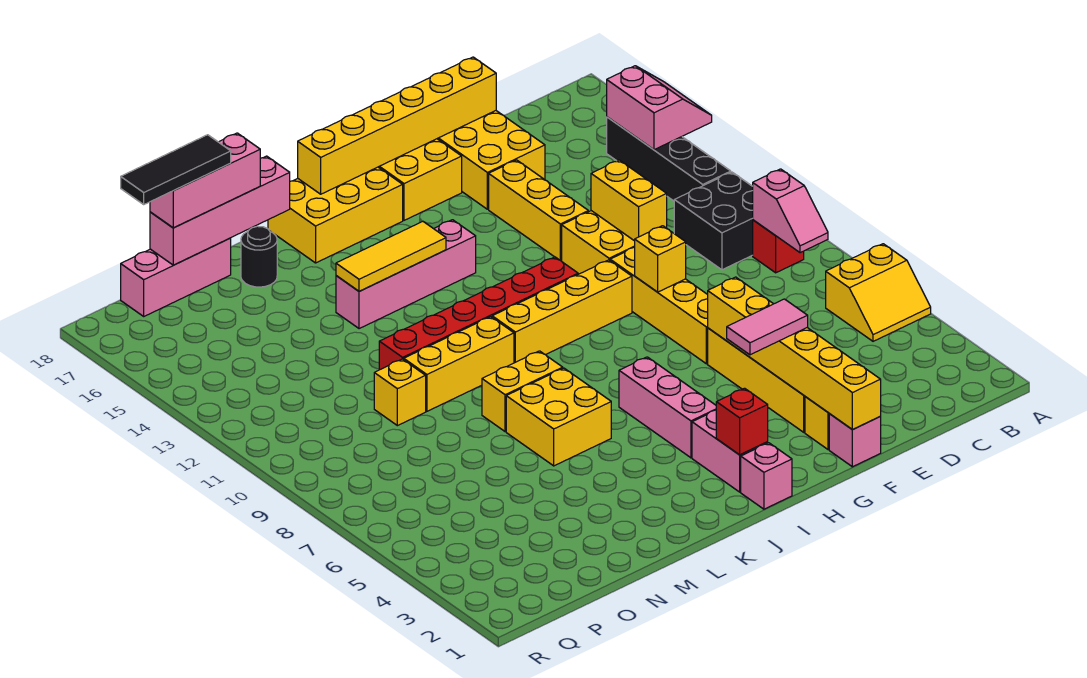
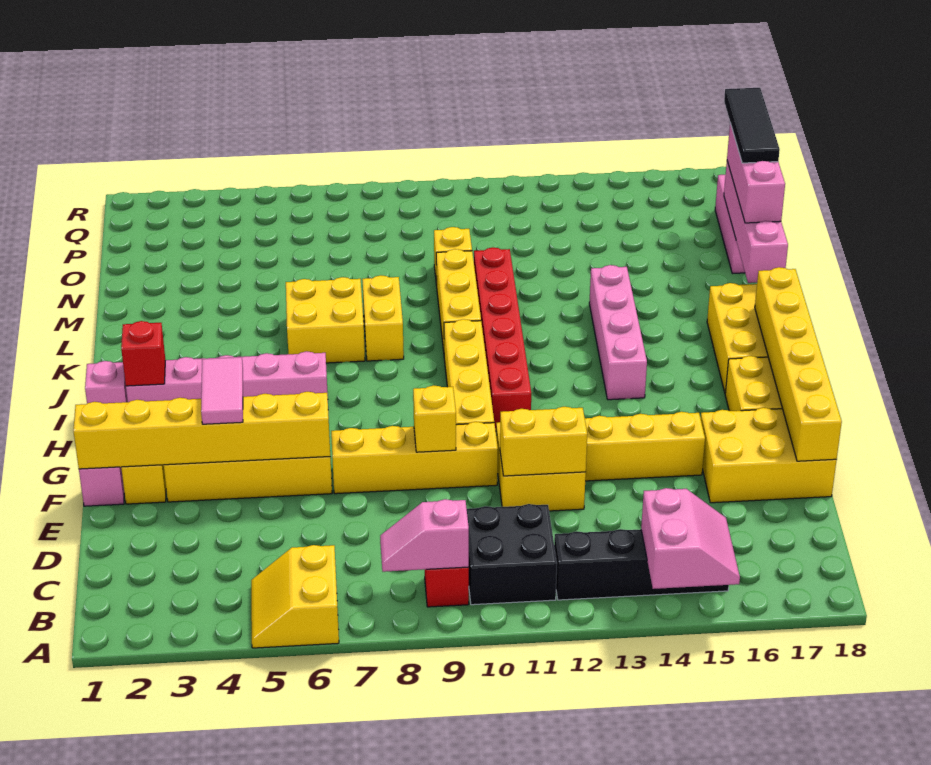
pink slope A14:B15 level 2 top B -> pink slope A14:B15 level 2 top 14
yellow tile J14:L14 level 2 -> none
black round brick M17 level 1 -> none

